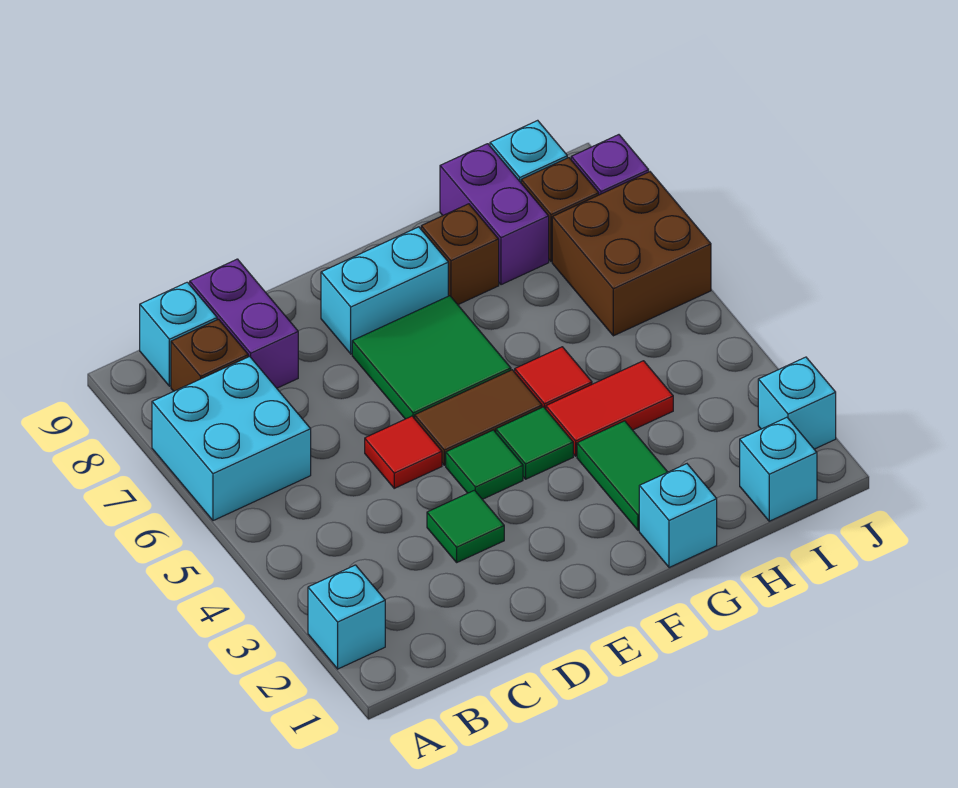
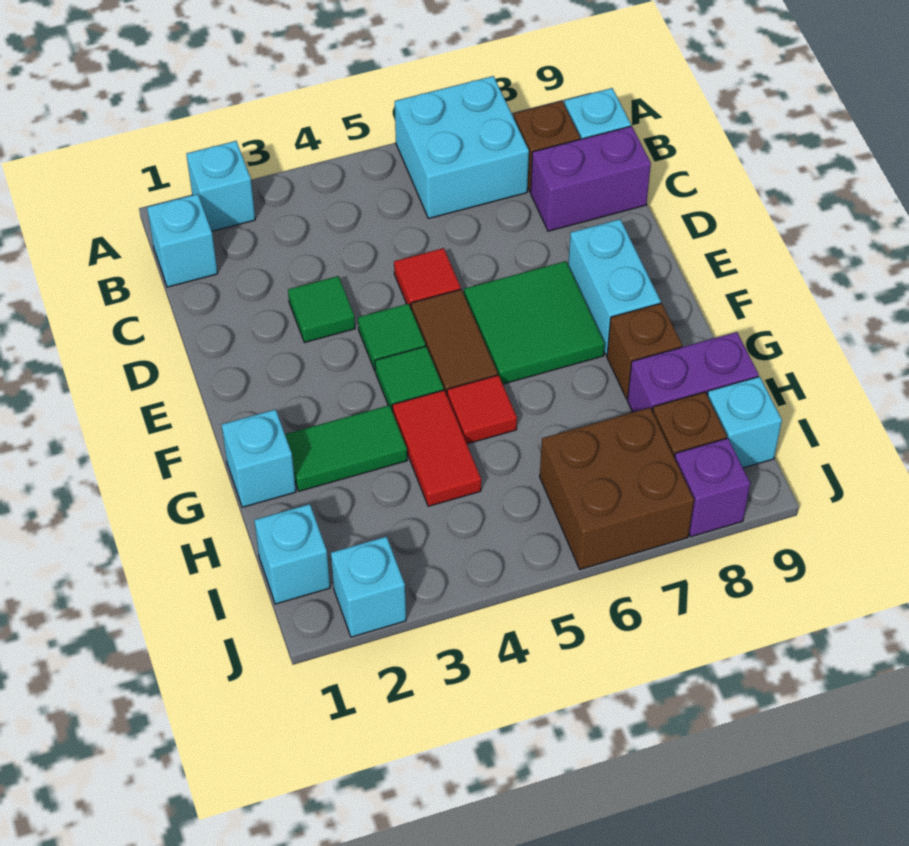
none -> cyan brick B1 level 1

